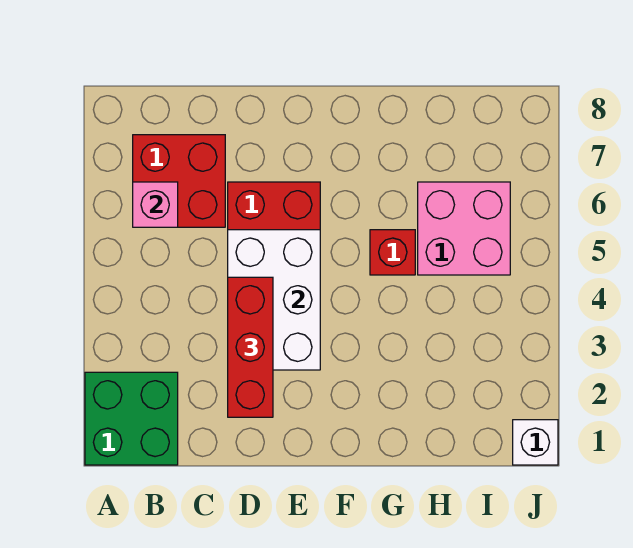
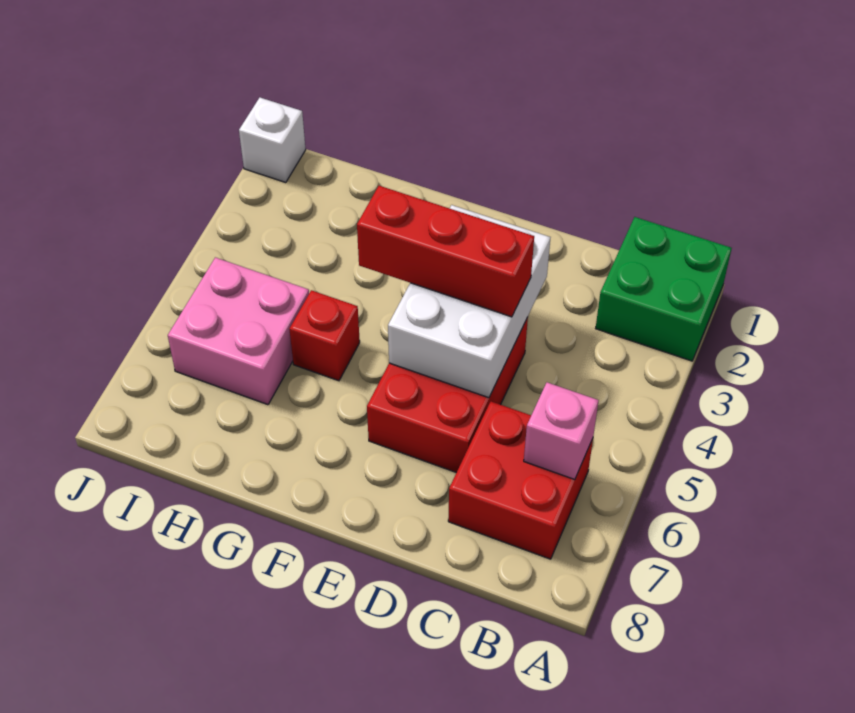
red brick D2:D4 level 3 -> red brick D4:F4 level 3

